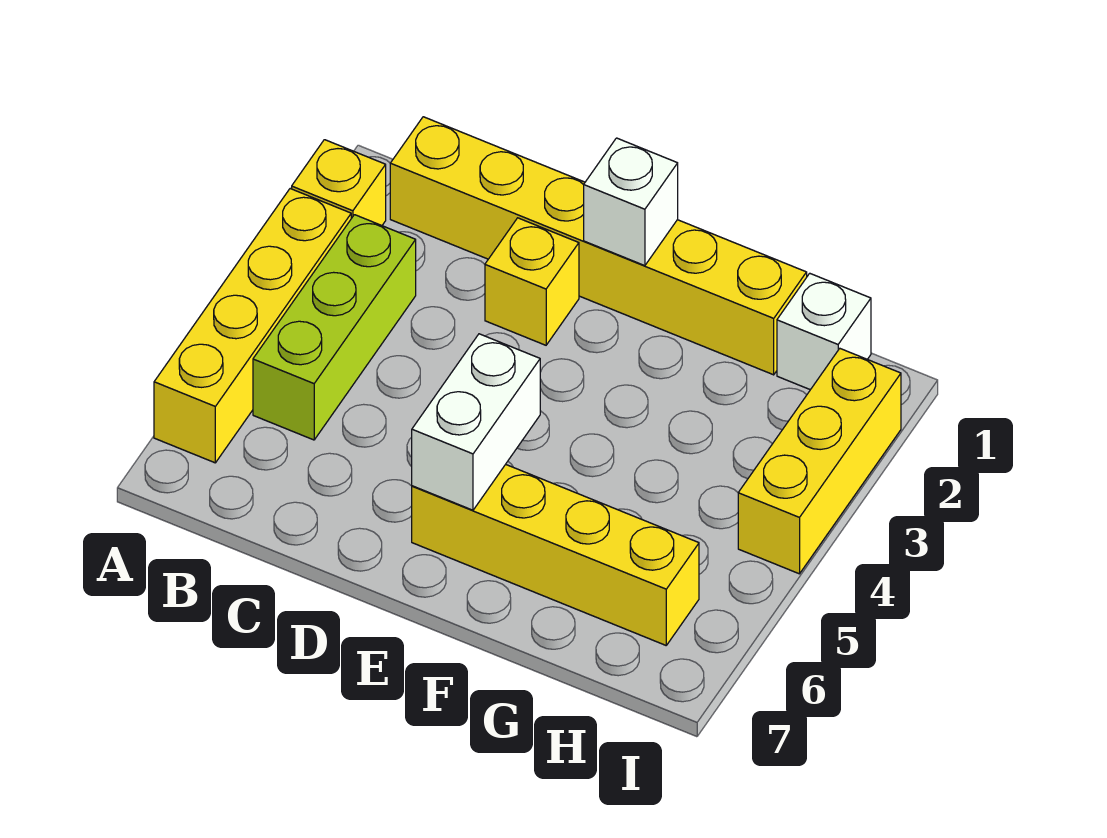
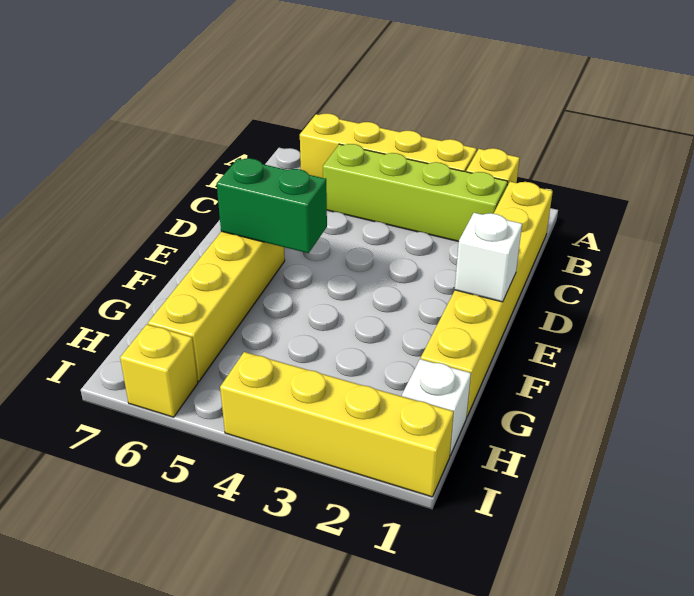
lime brick B3:B5 level 1 -> lime brick B2:B5 level 1
yellow brick D2 level 1 -> yellow brick I6 level 1
white brick E5:E6 level 2 -> green brick E5:E6 level 2
yellow brick I2:I4 level 1 -> yellow brick I1:I4 level 1

